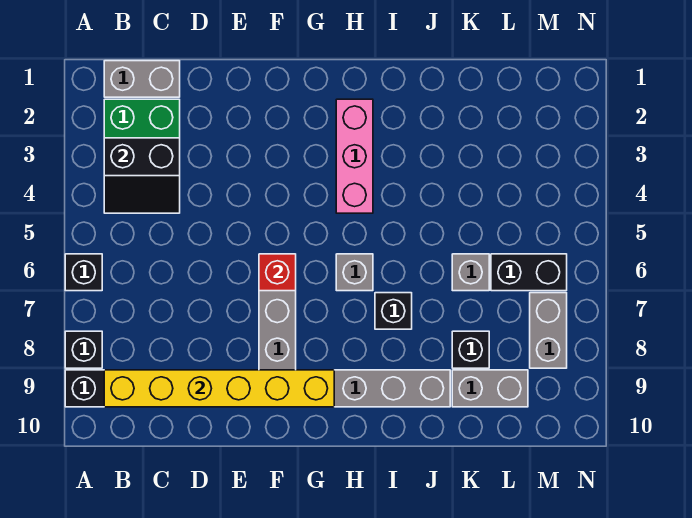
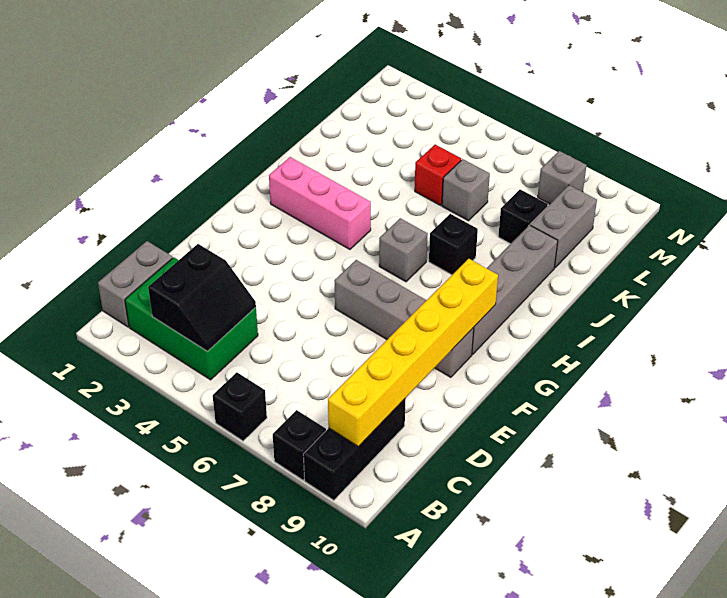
red brick F6 level 2 -> red brick K5 level 1
black brick L6:M6 level 1 -> none
grey brick M7:M8 level 1 -> grey brick M8 level 1

